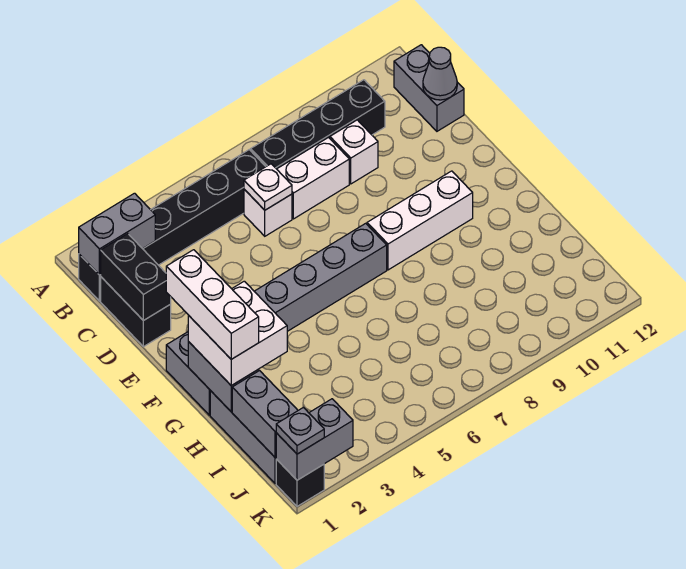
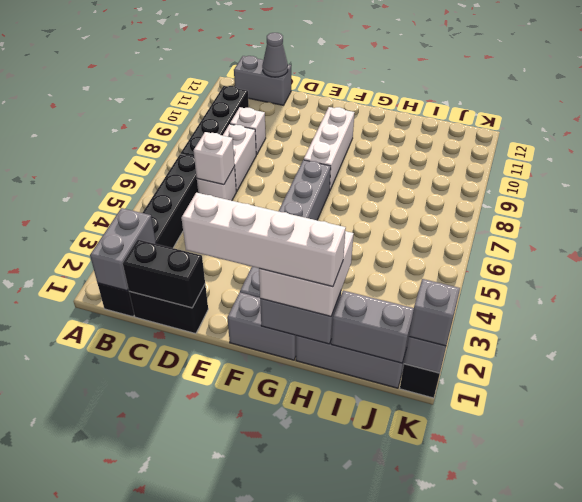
white plate C6 level 2 -> white brick C6 level 2
white brick F1:H1 level 4 -> white brick E1:H1 level 4
grey plate K1 level 3 -> grey brick K1 level 3

